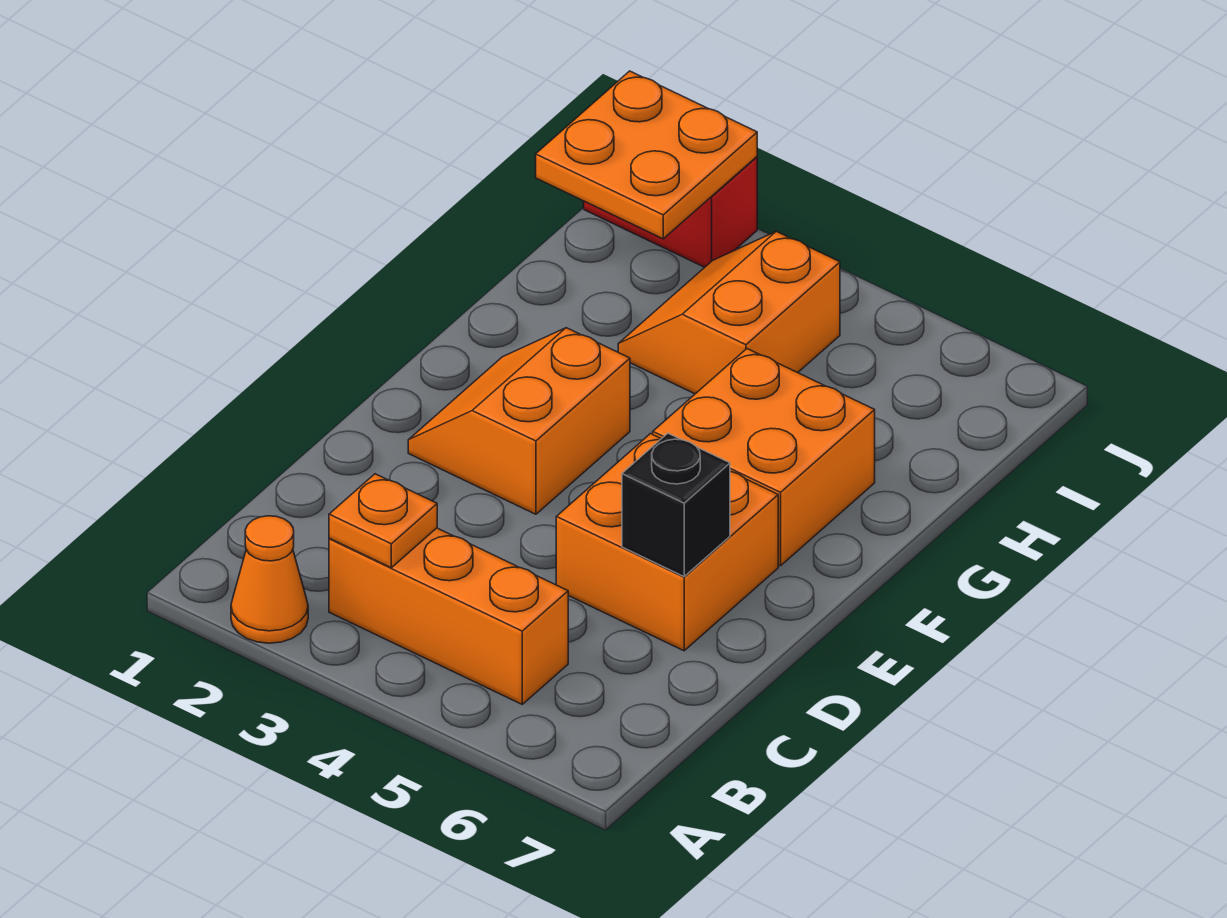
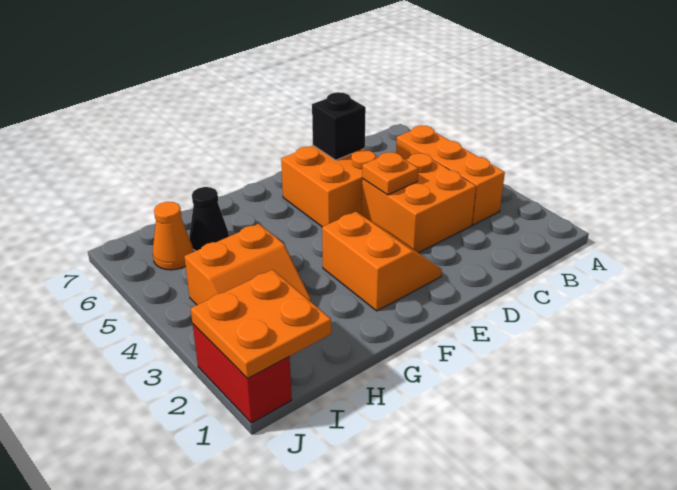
orange cone A2 level 1 -> orange cone I6 level 1
orange plate B3 level 2 -> orange plate D4 level 2
orange slope E2:F3 level 1 top 3 -> orange slope E2:F3 level 1 top F
orange brick F5:G6 level 1 -> orange brick C3:D4 level 1
none -> black cone H6 level 1

